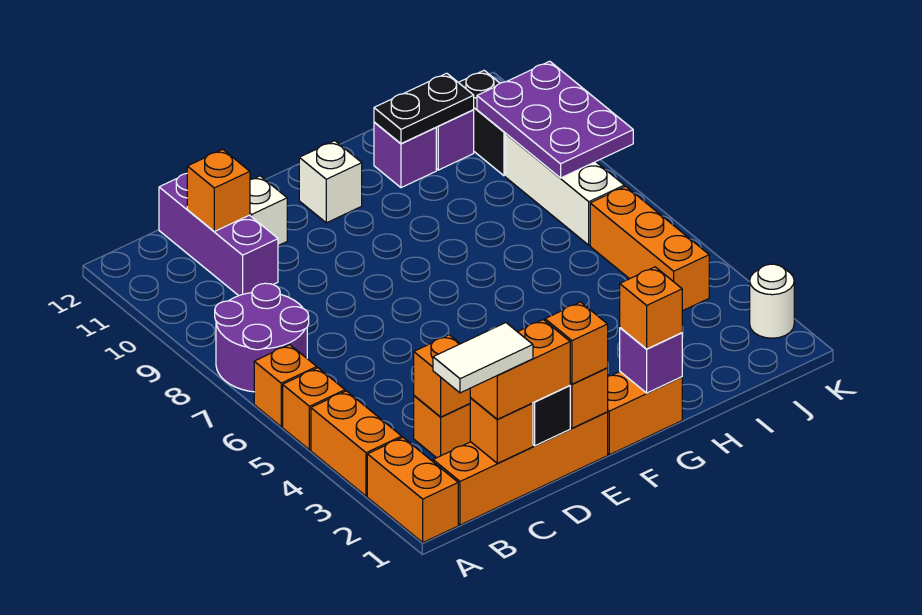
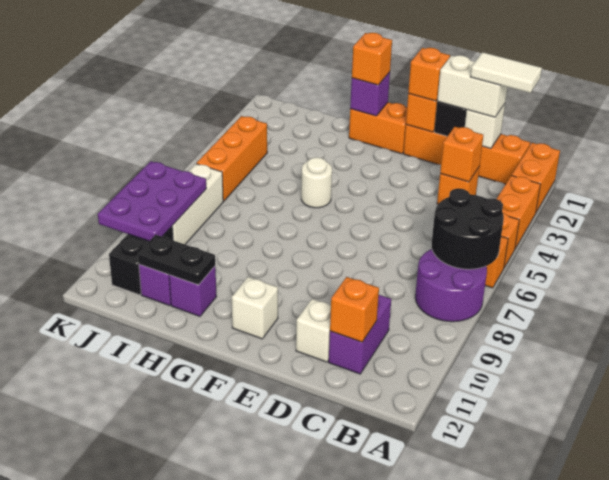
none -> black round brick A6:B7 level 2
orange brick C1 level 2 -> white brick C1 level 2
orange brick C1:D1 level 3 -> white brick C1:D1 level 3
purple brick C10:C12 level 1 -> purple brick C10:C11 level 1
white round brick K2 level 1 -> white round brick G5 level 1

